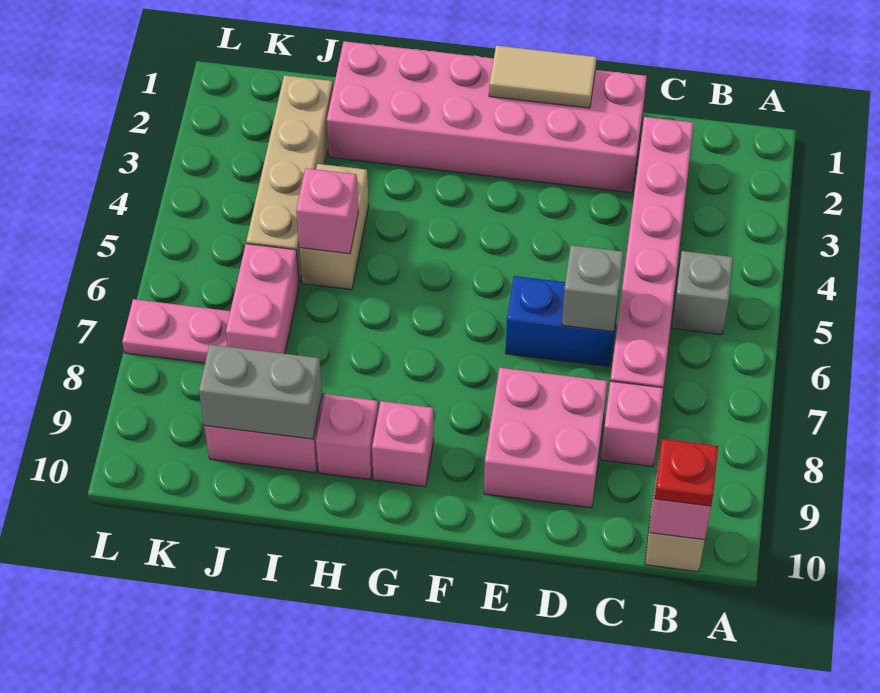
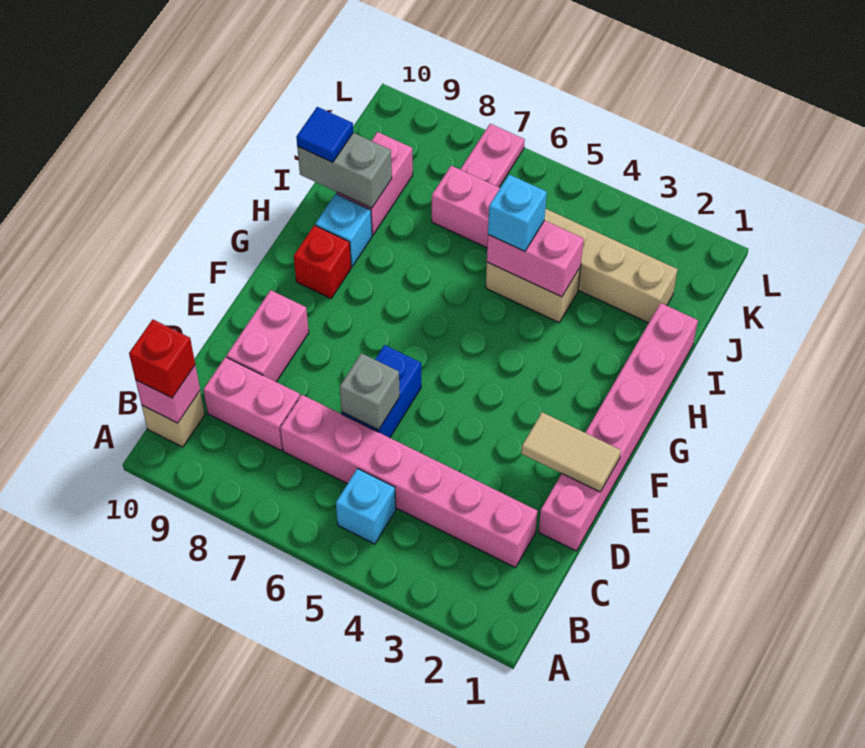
grey brick B5 level 1 -> cyan brick B5 level 1
red plate B10 level 3 -> red brick B10 level 3
pink brick C8 level 1 -> pink brick C8:C9 level 1
pink brick D1:I2 level 1 -> pink brick D1:I1 level 1
pink brick D8:E9 level 1 -> pink brick D9:E9 level 1
tan tile E1:F1 level 2 -> tan tile E1:E2 level 2
pink brick G9 level 1 -> red brick G9 level 1
pink brick H9 level 1 -> cyan brick H9 level 1
pink brick I5 level 2 -> pink brick I4:I5 level 2
none -> cyan brick I5 level 3
grey brick I9:J9 level 2 -> grey brick I9:I10 level 2
none -> blue tile I10 level 3

